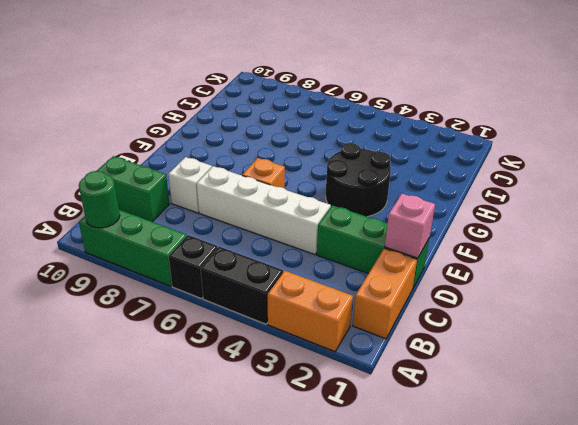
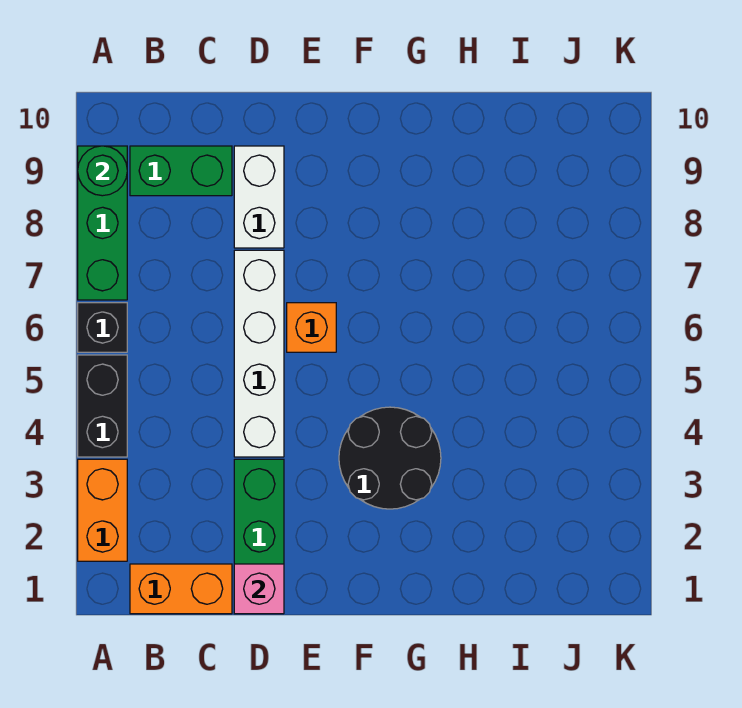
green brick C9:C10 level 1 -> green brick B9:C9 level 1
white brick D8 level 1 -> white brick D8:D9 level 1

